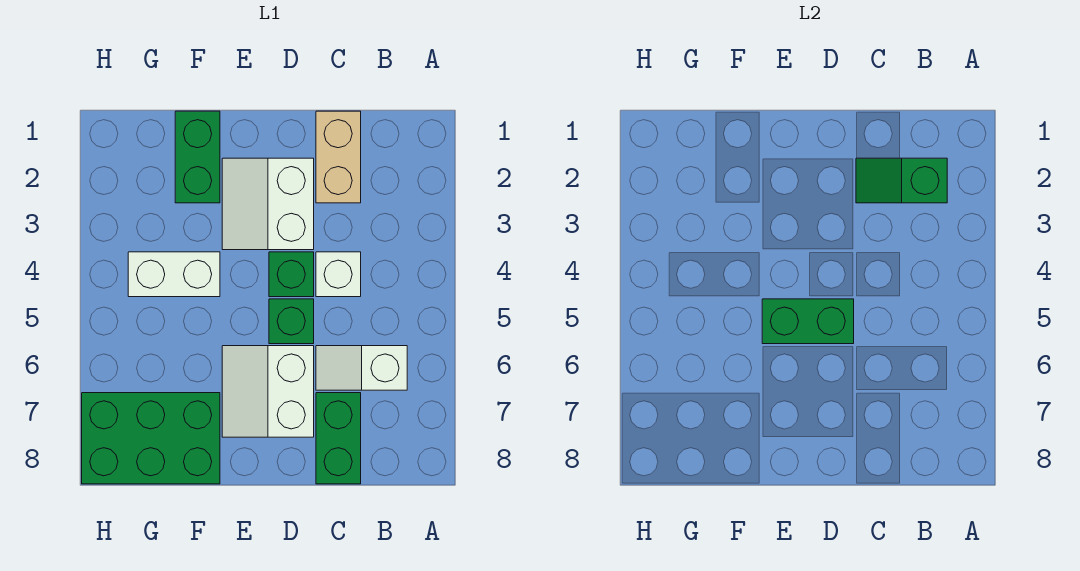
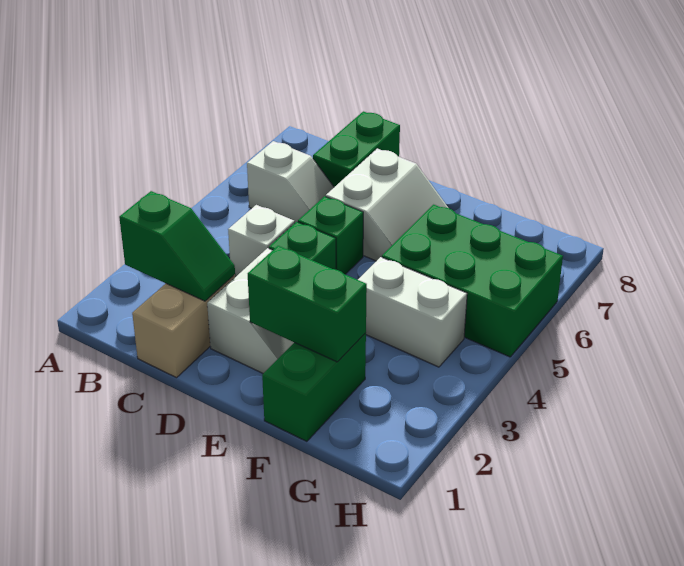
green brick D5:E5 level 2 -> green brick E2:F2 level 2
green brick F7:H8 level 1 -> green brick F5:H6 level 1

